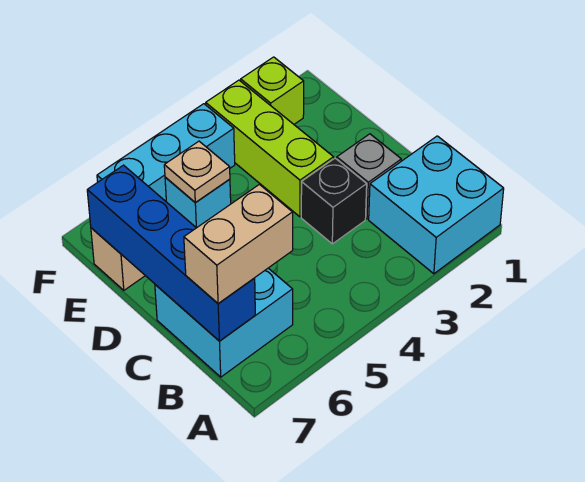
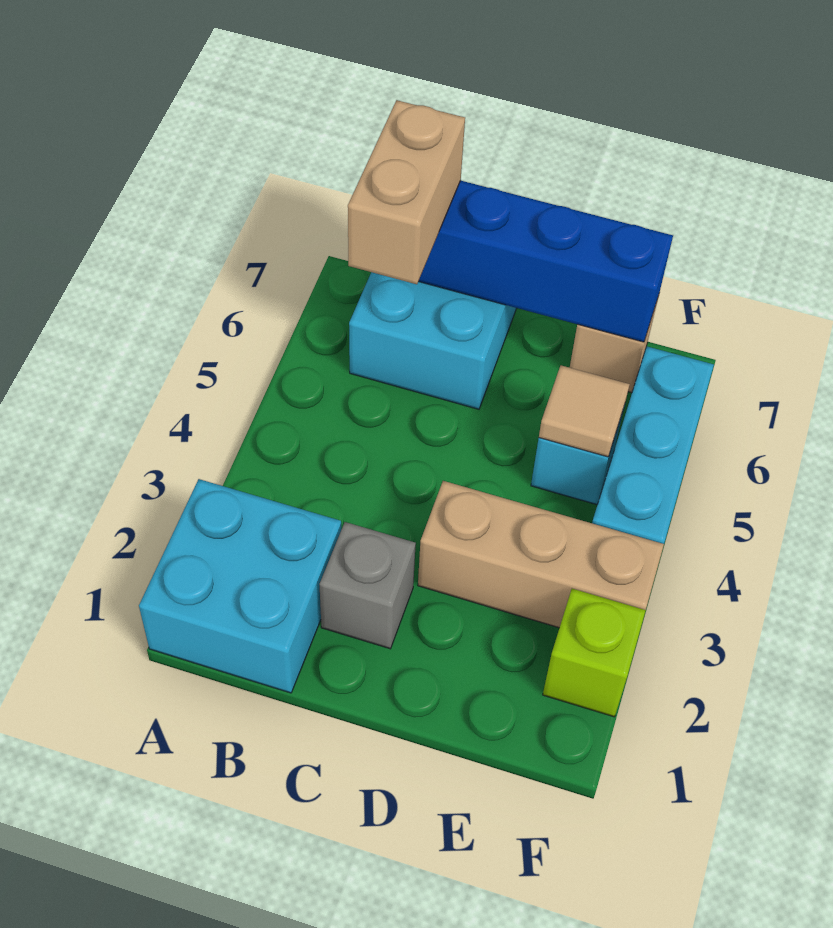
black brick C3 level 1 -> none
lime brick D3:F3 level 1 -> tan brick D3:F3 level 1
tan plate E5 level 2 -> tan tile E5 level 2

